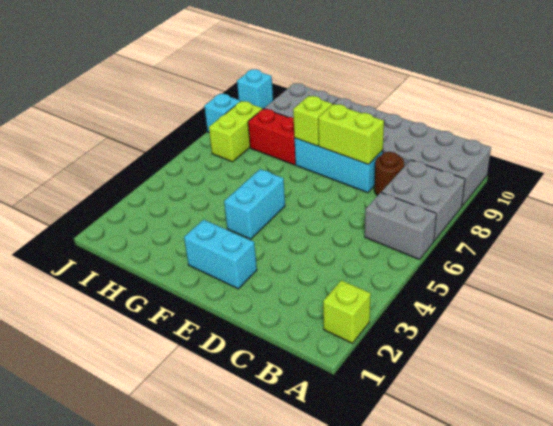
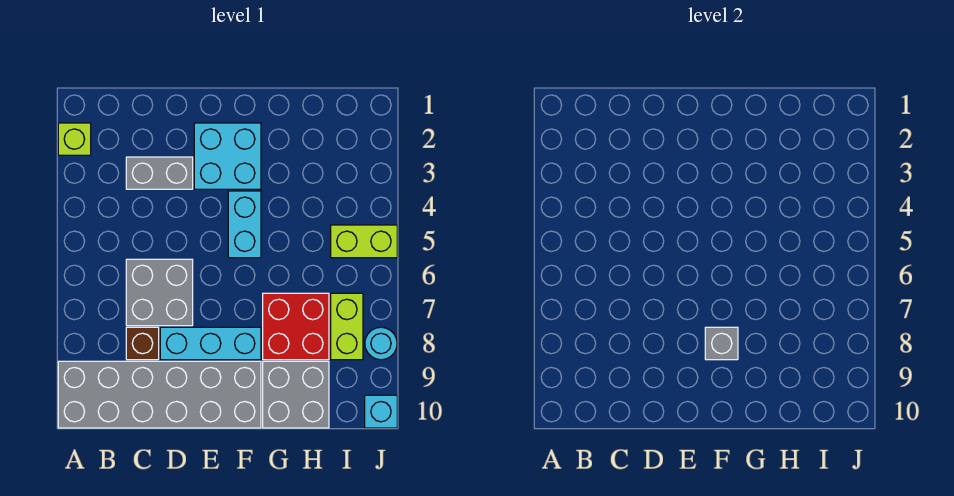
grey brick A6:B6 level 1 -> grey brick C3:D3 level 1
grey brick A7:B8 level 1 -> grey brick C6:D7 level 1
brown round brick C8 level 1 -> brown brick C8 level 1
lime brick D8:E8 level 2 -> lime brick I5:J5 level 1
cyan brick E2:F2 level 1 -> cyan brick E2:F3 level 1
lime brick F8 level 2 -> grey brick F8 level 2
red brick G8:H8 level 1 -> red brick G7:H8 level 1
cyan brick J8 level 1 -> cyan round brick J8 level 1

